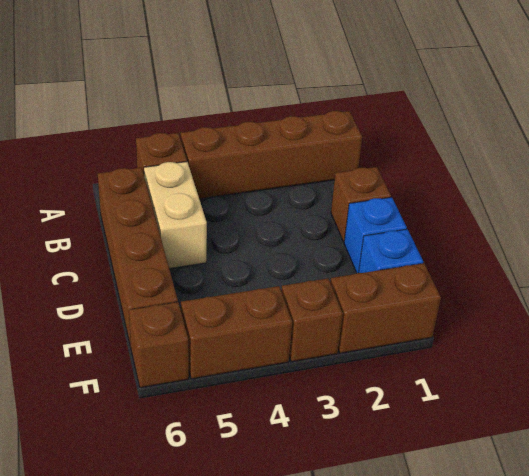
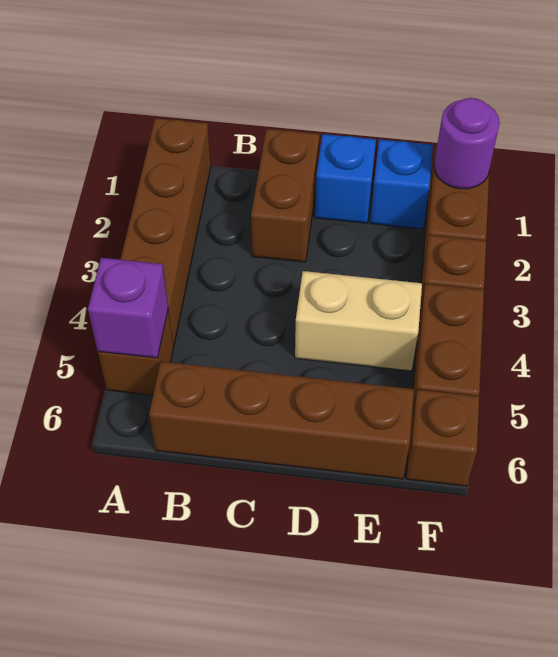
none -> purple brick A5 level 2
tan brick B5:C5 level 1 -> tan brick D4:E4 level 1
brown brick C1 level 1 -> brown brick C1:C2 level 1
none -> purple round brick F1 level 2

